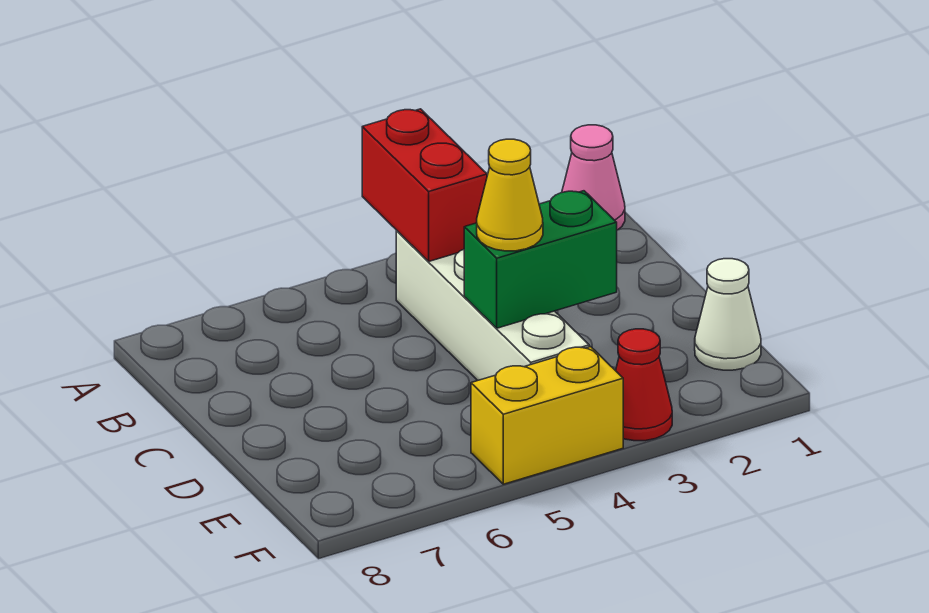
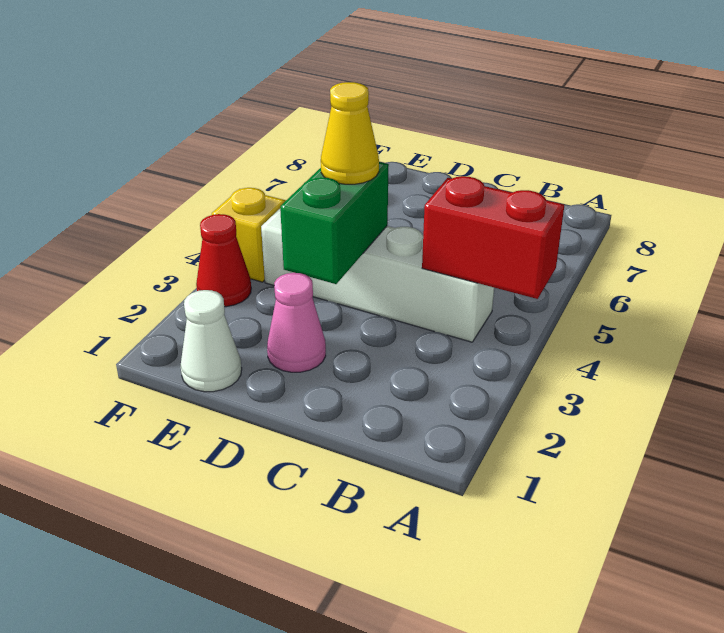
pink cone A1 level 1 -> pink cone D2 level 1
yellow brick F4:F5 level 1 -> yellow brick F4 level 1

